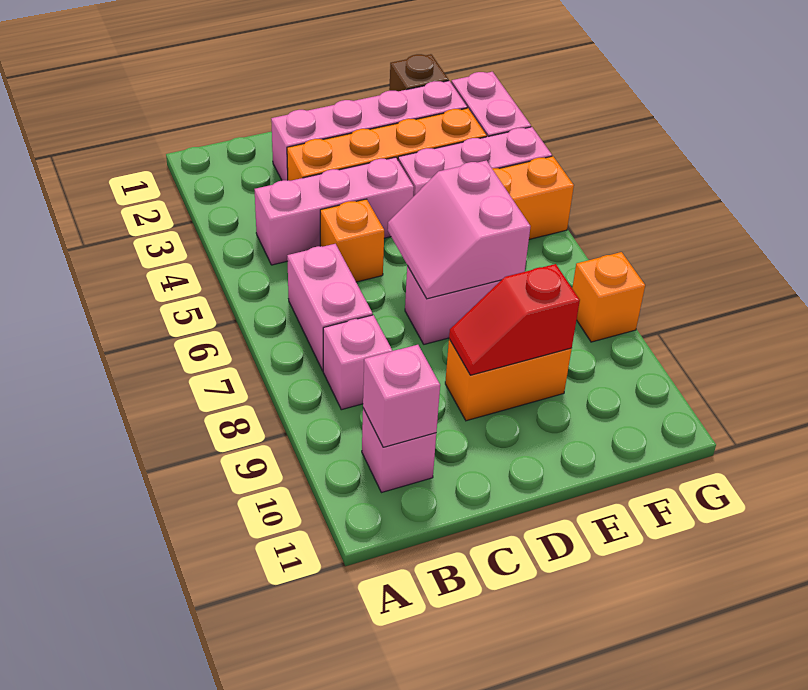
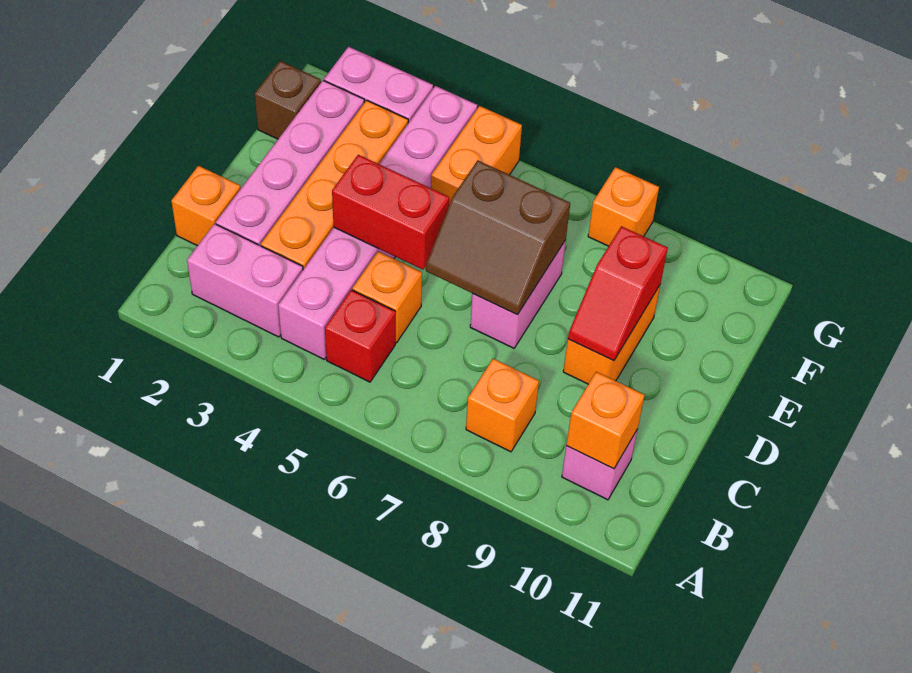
none -> red brick B5 level 1
pink brick B6:B7 level 1 -> pink brick B2:B3 level 1
pink brick B8 level 1 -> orange brick B8 level 1
pink brick B10 level 2 -> orange brick B10 level 2
none -> orange brick C1 level 1
none -> red brick D4:D5 level 2
pink slope D6:E7 level 2 top E -> brown slope D6:E7 level 2 top E

